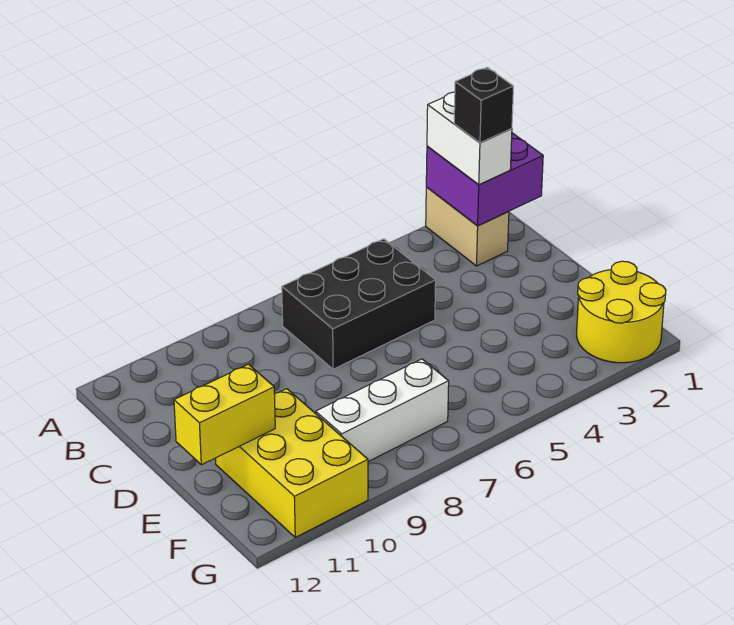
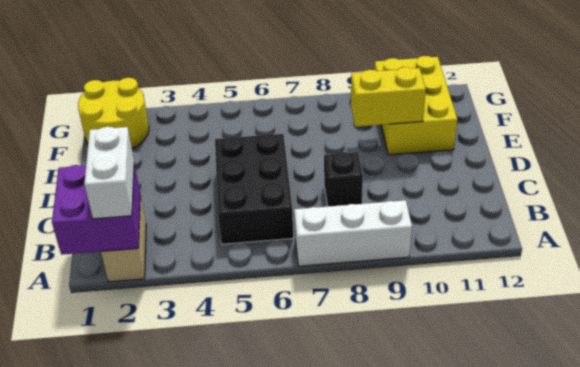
black brick B2 level 4 -> black brick C8 level 1
black brick B5:C7 level 1 -> black brick B5:D6 level 1
yellow brick E11:E12 level 2 -> yellow brick E9:E10 level 2
white brick F7:F9 level 1 -> white brick A7:A9 level 1

